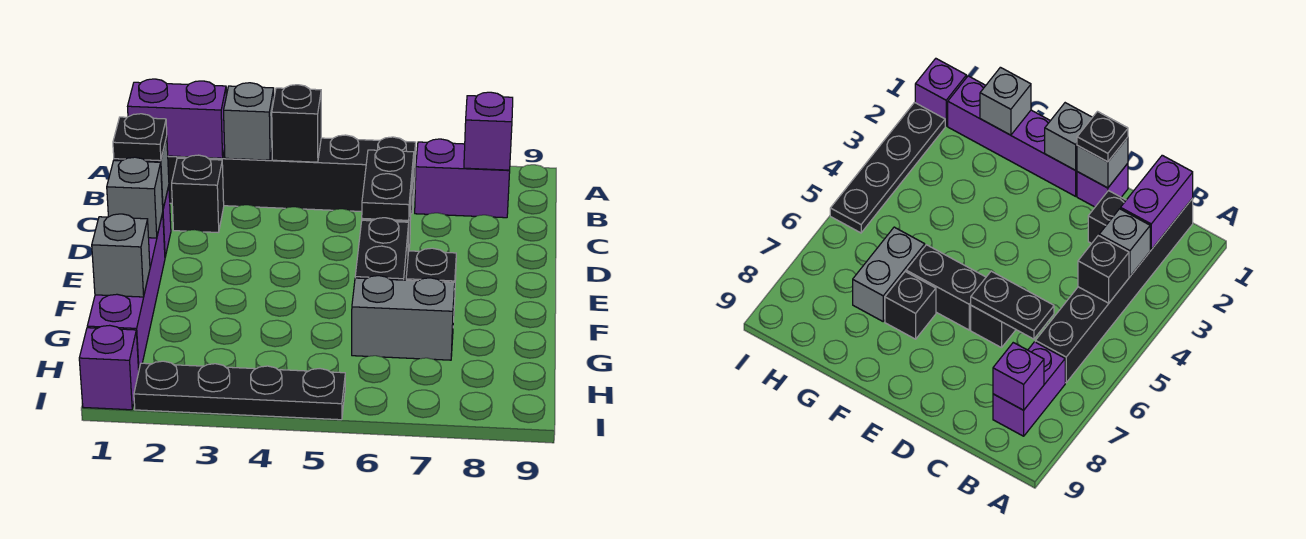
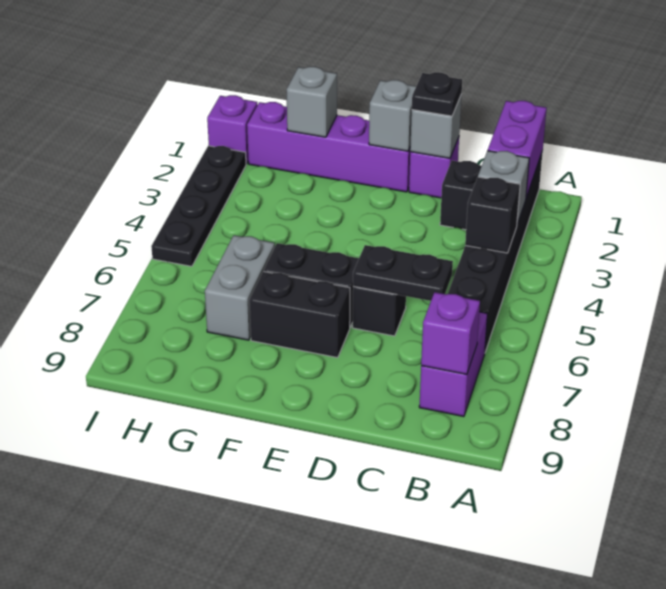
black brick F7 level 1 -> black brick E7:F7 level 1

